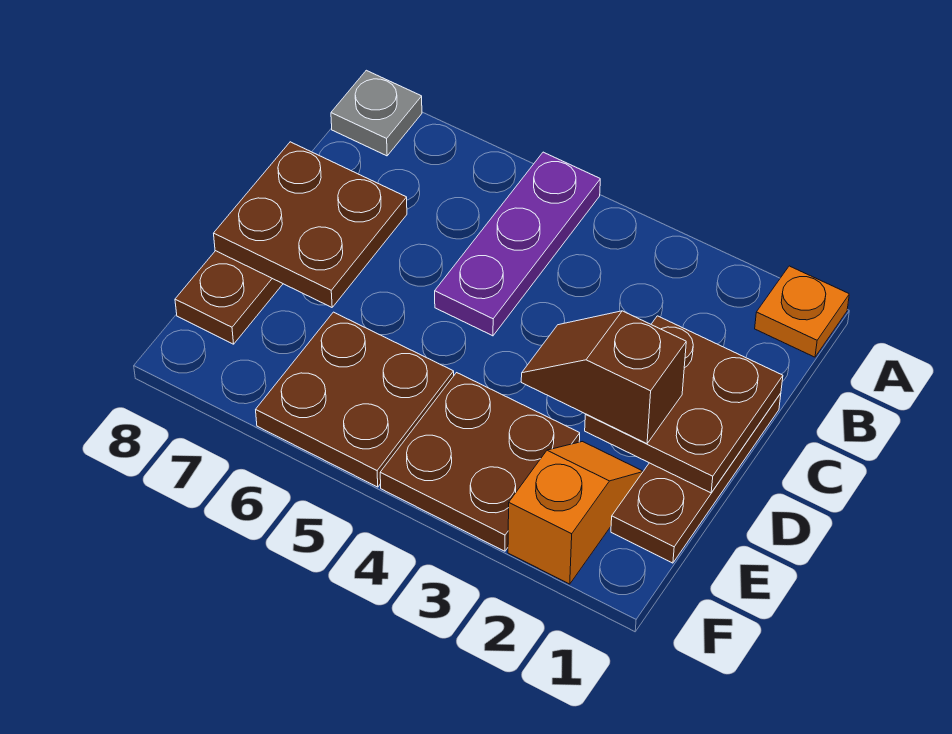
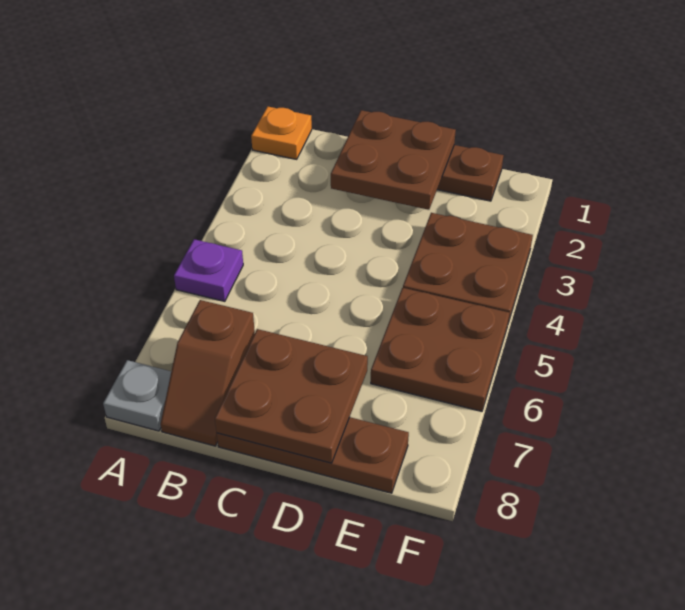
purple plate A5:C5 level 1 -> purple plate A5 level 1
brown slope D2:D3 level 3 top 2 -> brown slope B7:B8 level 1 top 7
orange slope E2:F2 level 1 top F -> none

